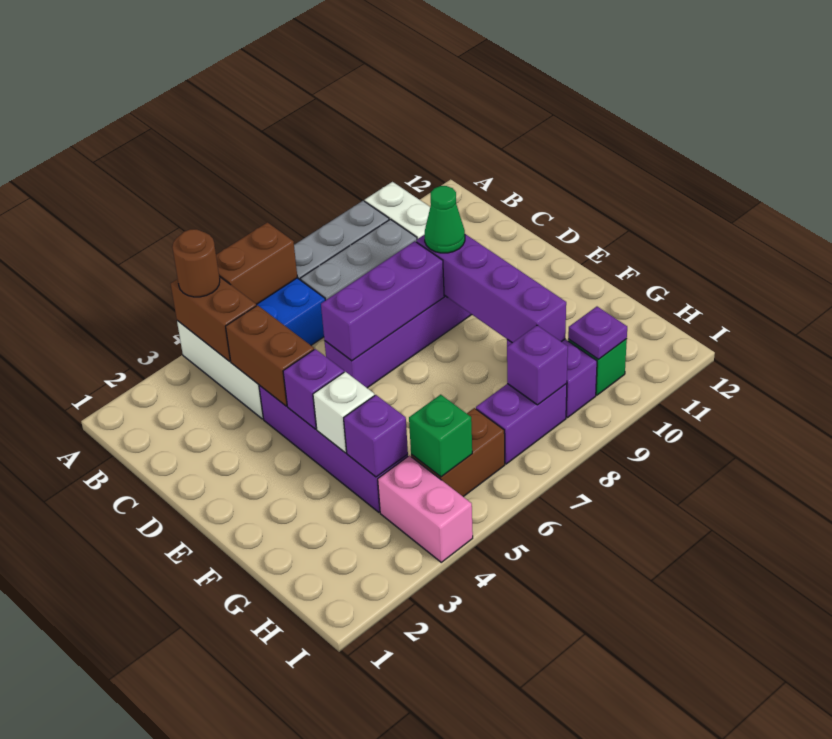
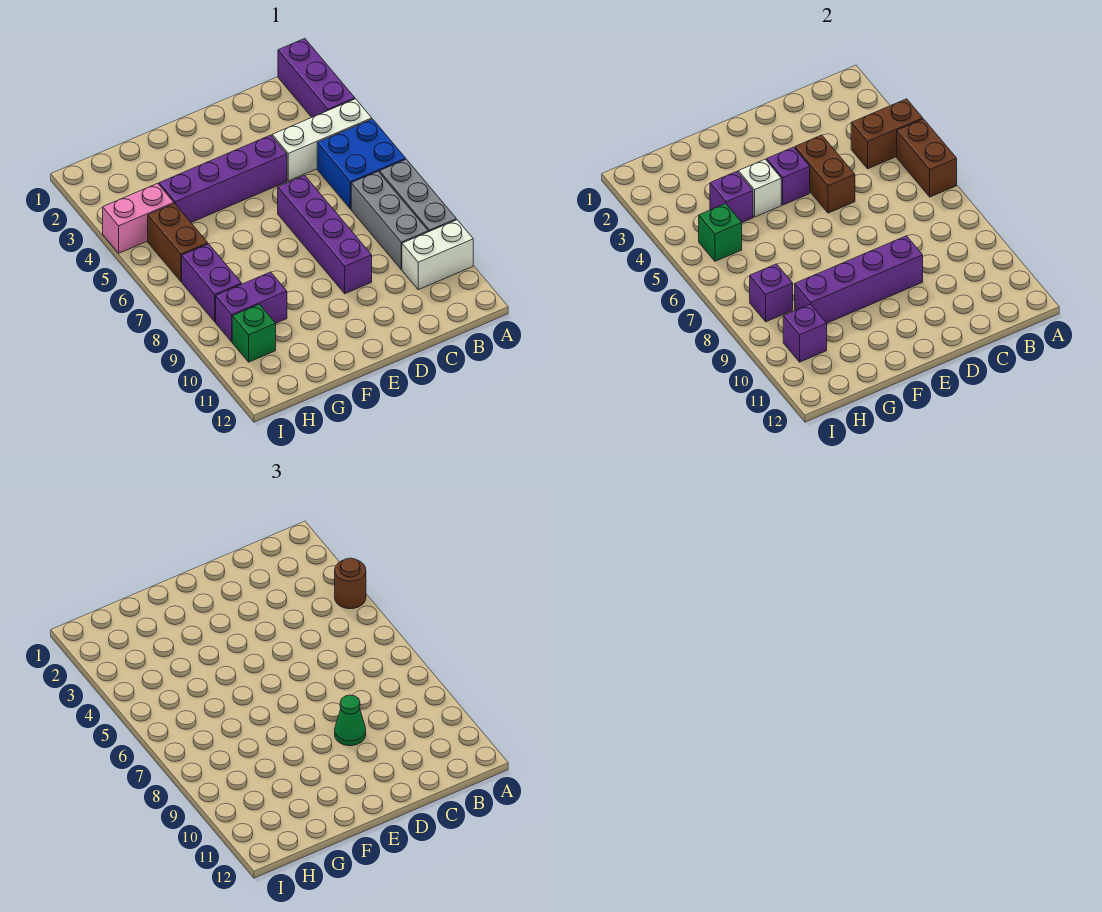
brown brick C4:D4 level 2 -> brown brick D4:D5 level 2
purple brick D6:D8 level 2 -> purple brick A1:A3 level 1
purple plate H10 level 2 -> purple brick H10 level 2

